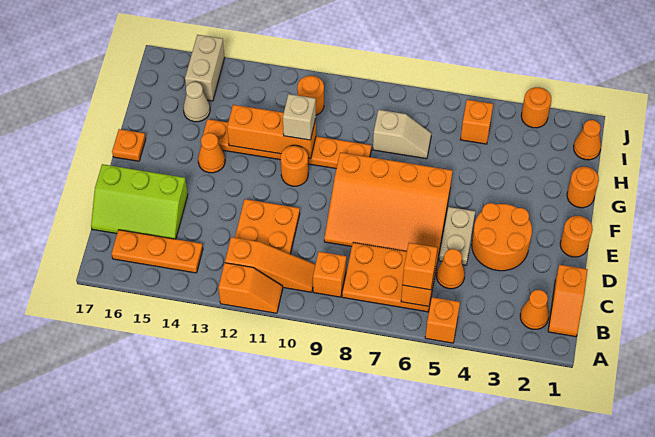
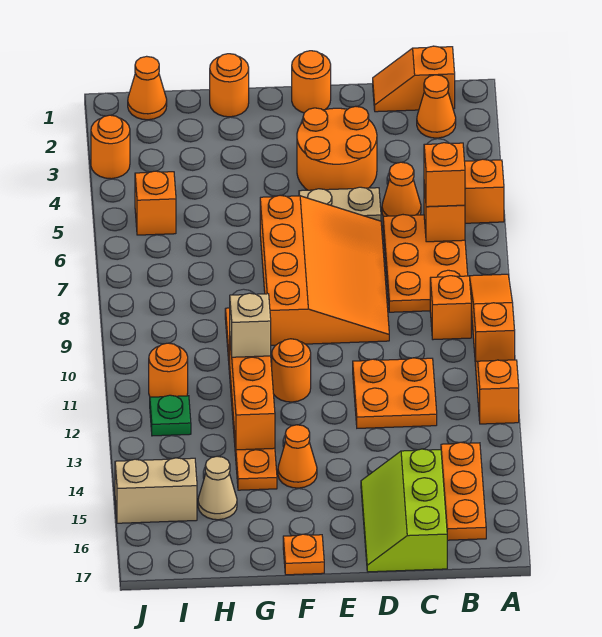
orange slope B1:C1 level 1 top C -> orange slope B1:C1 level 1 top B
orange slope B10:B12 level 1 top 12 -> orange slope A8:A10 level 1 top 10
lime slope C15:D17 level 1 top D -> lime slope C15:D17 level 1 top C
tan slope H7:H8 level 1 top 8 -> none
none -> green plate I12 level 1

